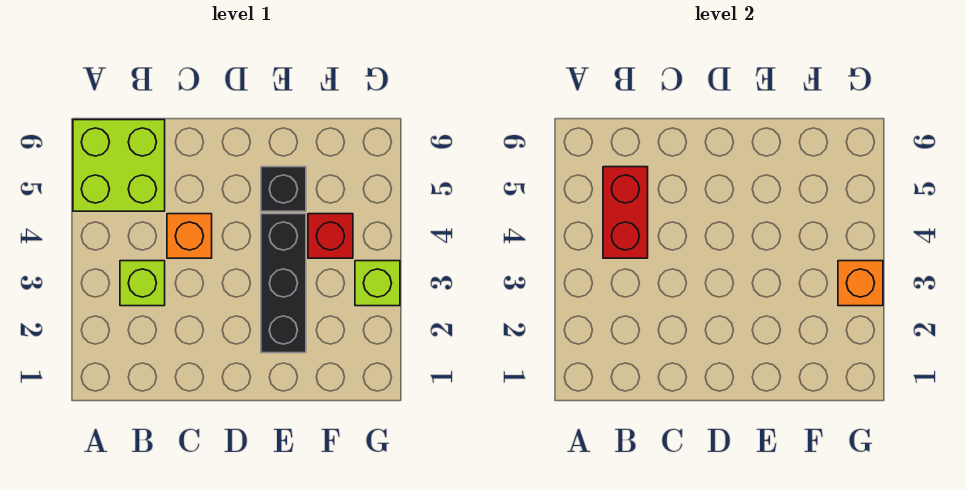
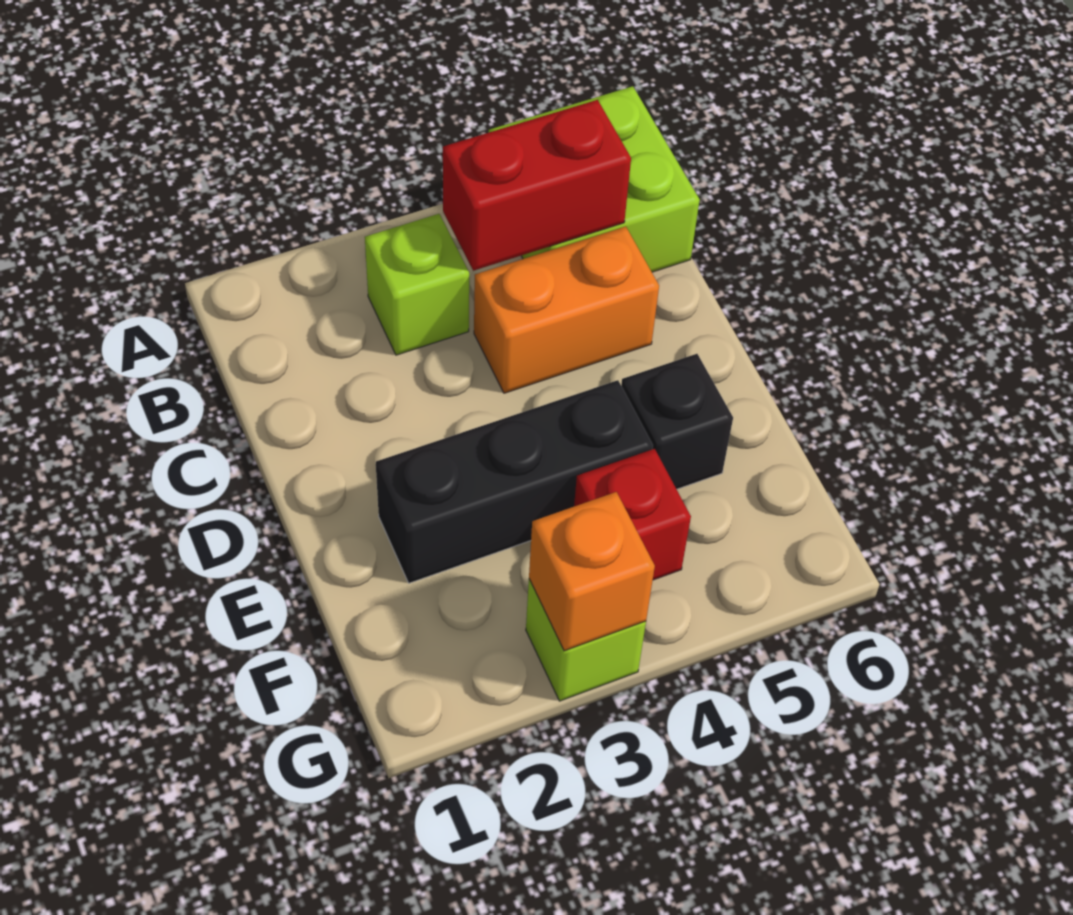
orange brick C4 level 1 -> orange brick C4:C5 level 1

